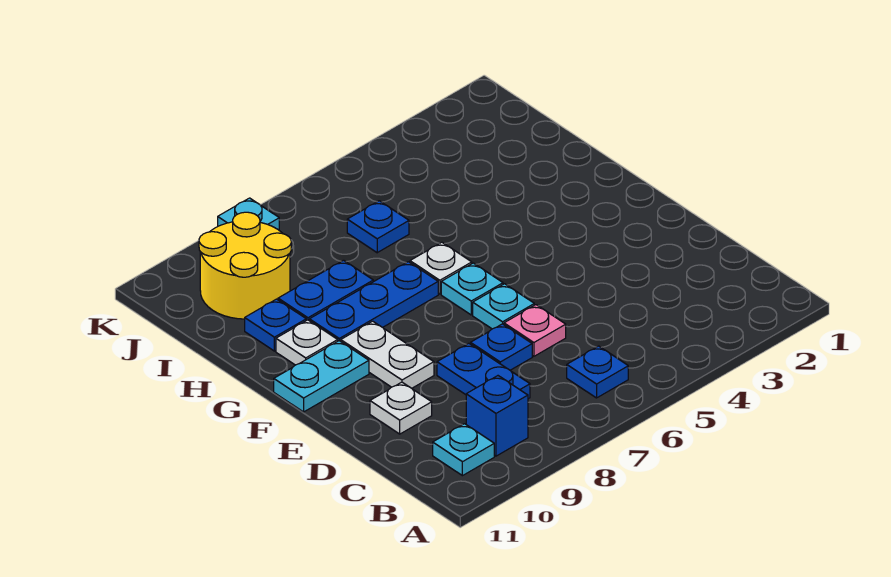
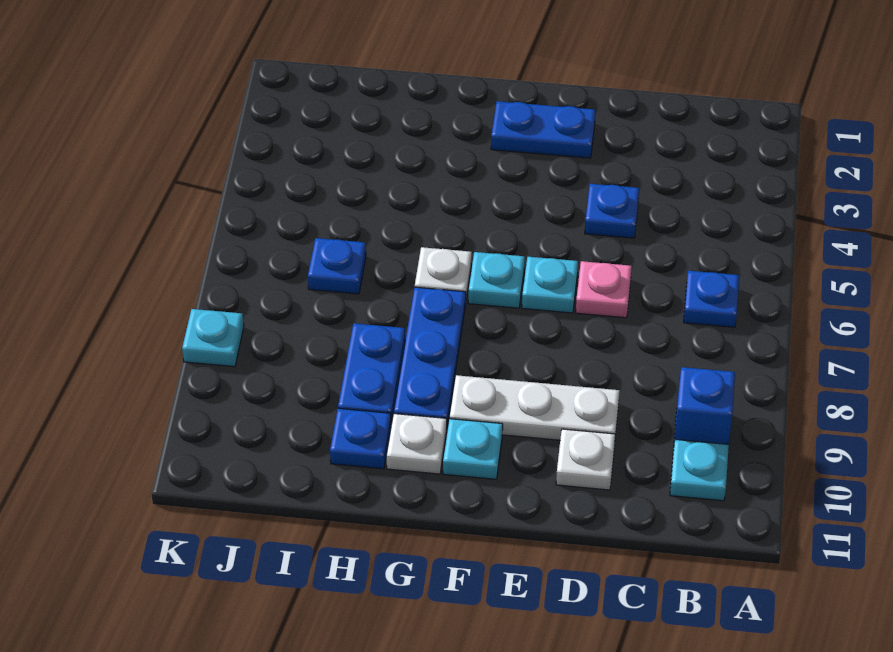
blue plate C8:D8 level 1 -> blue plate E2:F2 level 1
blue plate D7 level 1 -> blue plate D4 level 1
white plate E9:F9 level 1 -> white plate D9:F9 level 1
cyan plate F10:F11 level 1 -> cyan plate F10 level 1
yellow round brick I9:J10 level 1 -> none

